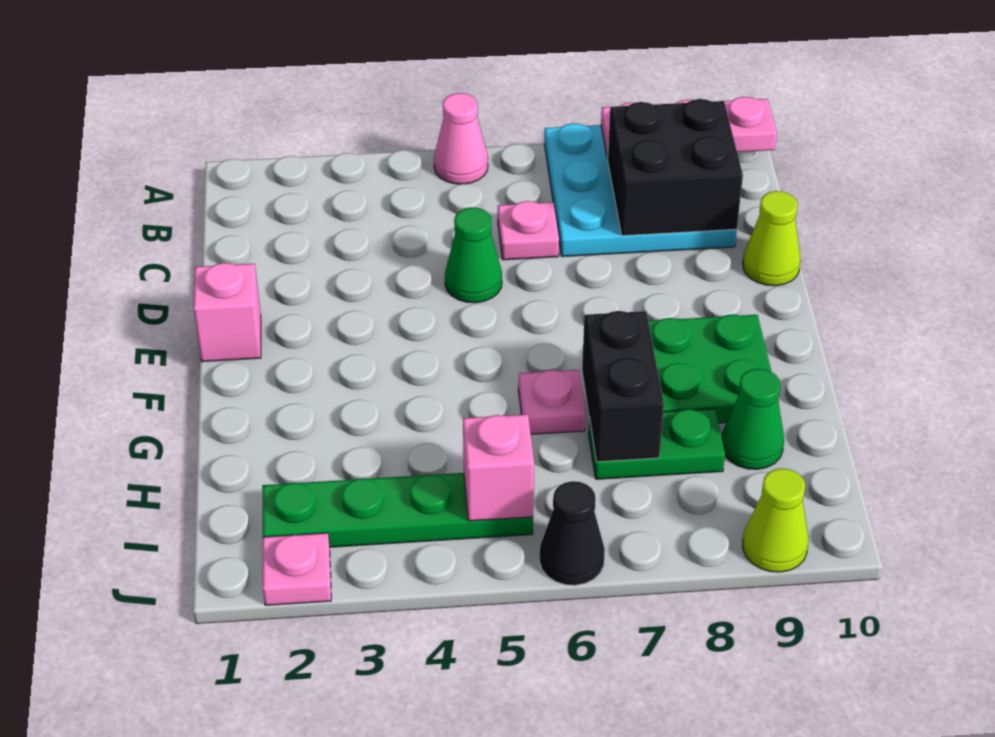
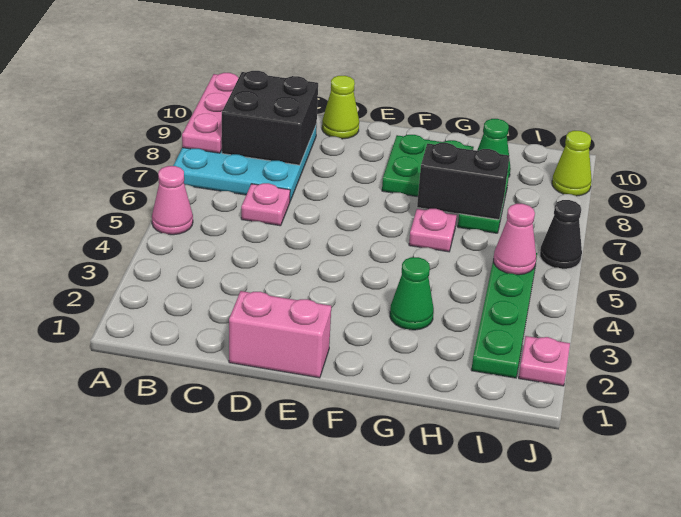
green cone D5 level 1 -> green cone G3 level 1
pink brick E1 level 1 -> pink brick D1:E1 level 1
pink brick I5 level 2 -> pink cone I5 level 2

